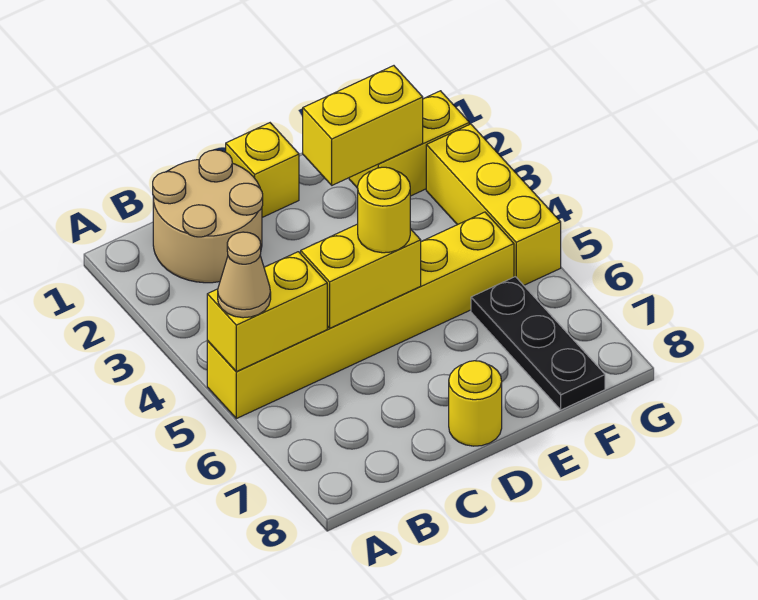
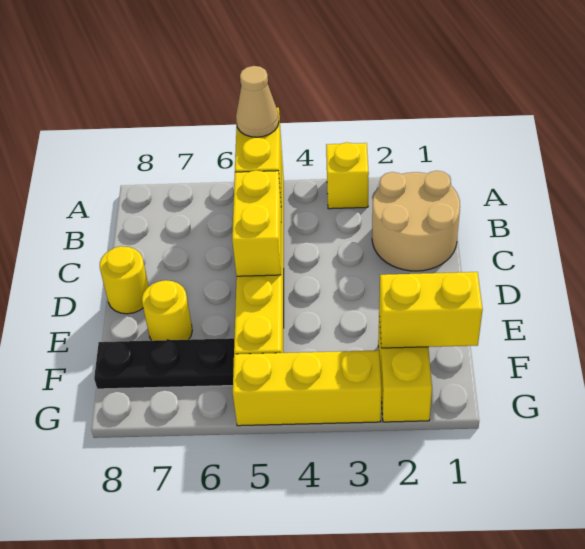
yellow brick D1 level 1 -> yellow brick A3 level 1
yellow round brick D5 level 3 -> yellow round brick E7 level 1
yellow brick E2:F2 level 2 -> yellow brick F1:F2 level 2

